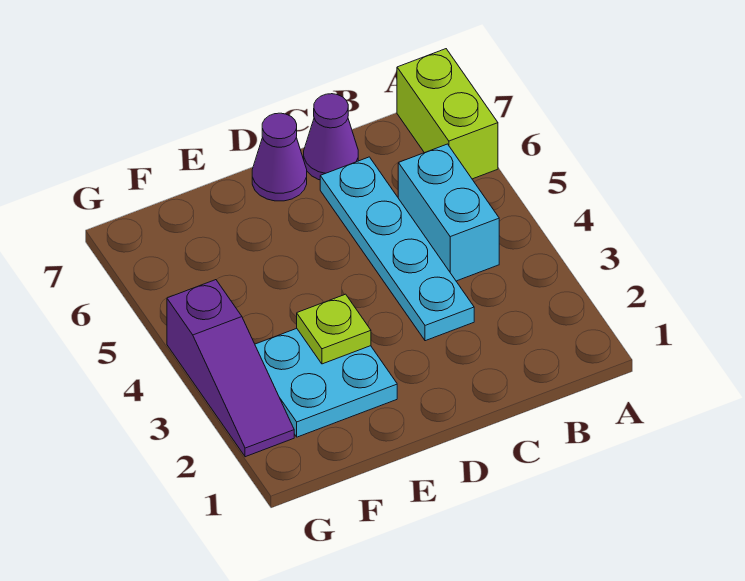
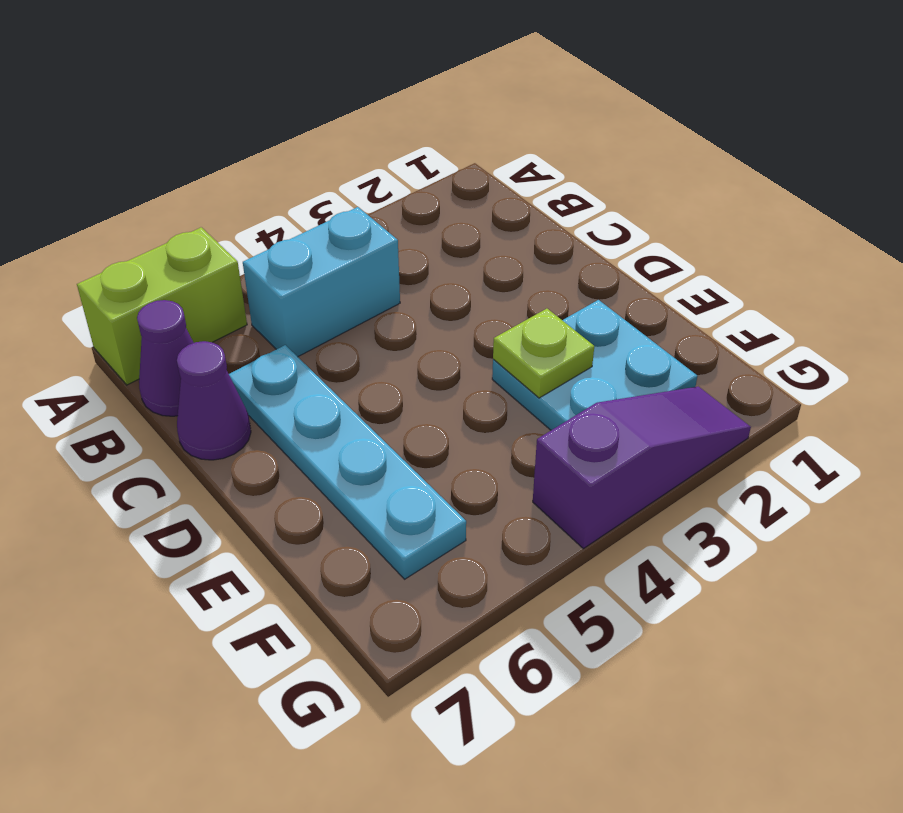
cyan plate C3:C6 level 1 -> cyan plate C6:F6 level 1
purple cone D7 level 1 -> purple cone B7 level 1

